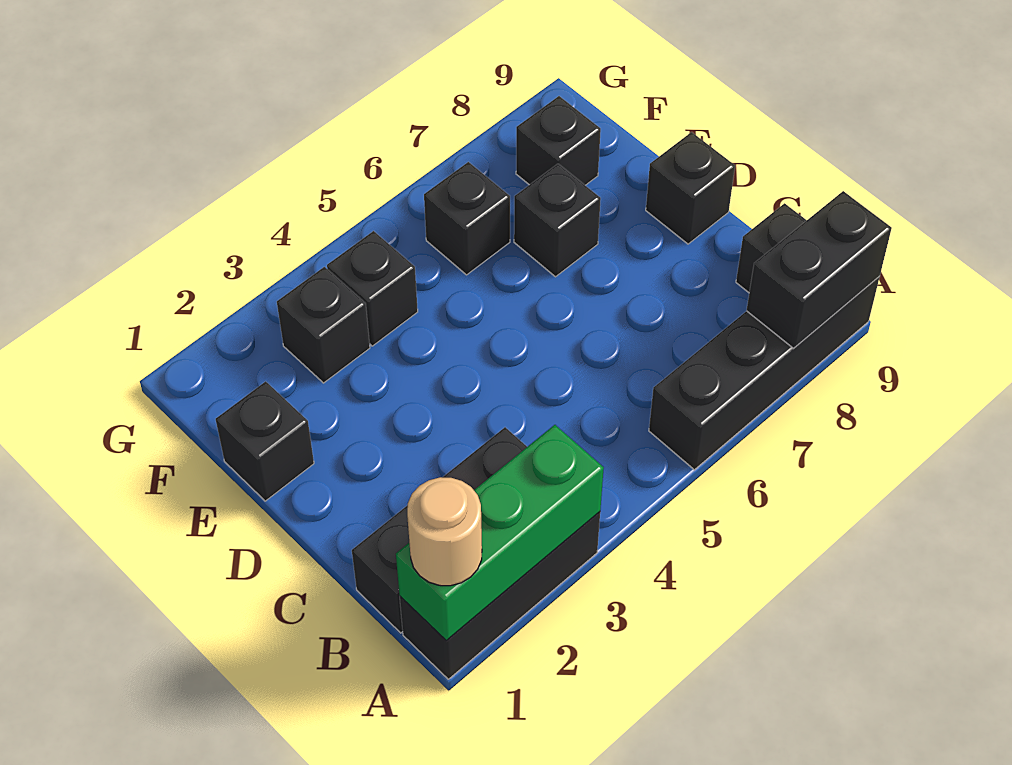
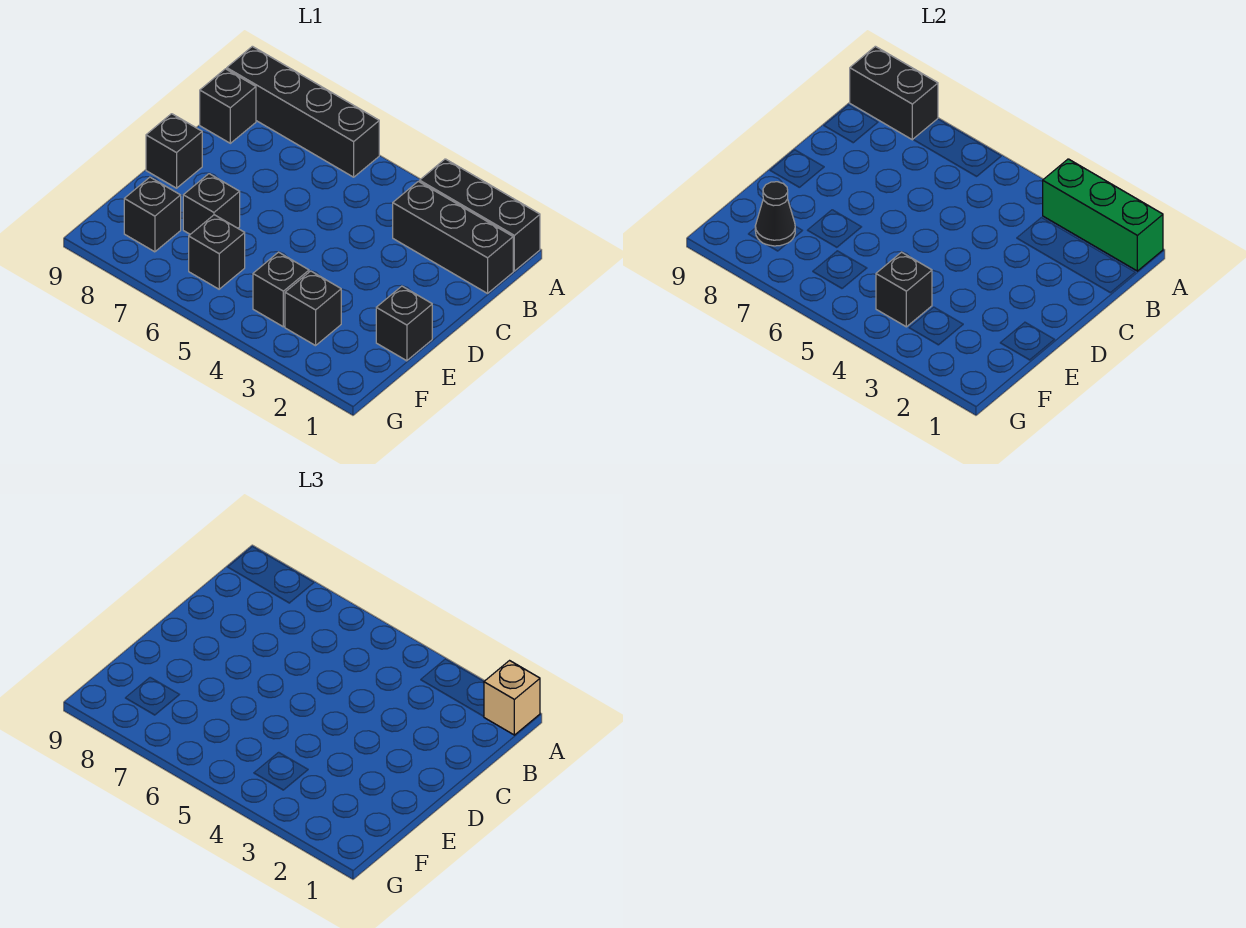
tan round brick A1 level 3 -> tan brick A1 level 3
none -> black brick F4 level 2
none -> black cone F8 level 2

